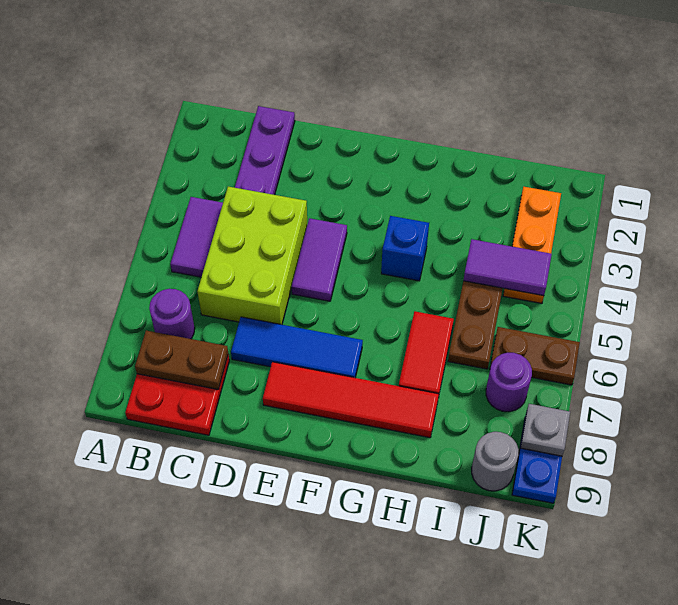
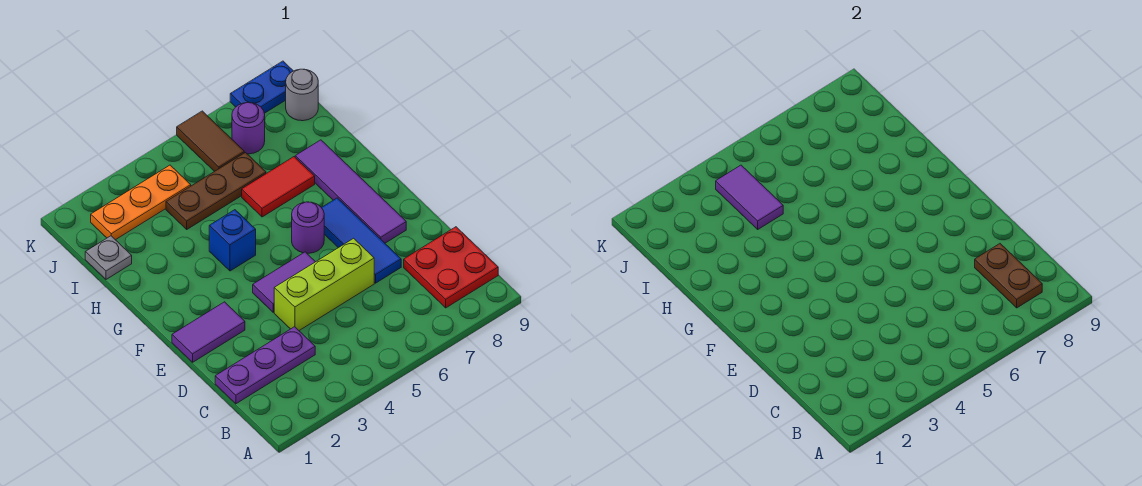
purple tile B4:B5 level 1 -> purple tile E1:E2 level 1
purple round brick B7 level 1 -> purple round brick F6 level 1
lime brick C4:D6 level 1 -> lime brick D4:D6 level 1
red tile E8:H8 level 1 -> purple tile E8:H8 level 1
brown plate J6:K6 level 1 -> brown tile J6:K6 level 1
grey plate K8 level 2 -> grey plate I1 level 1

